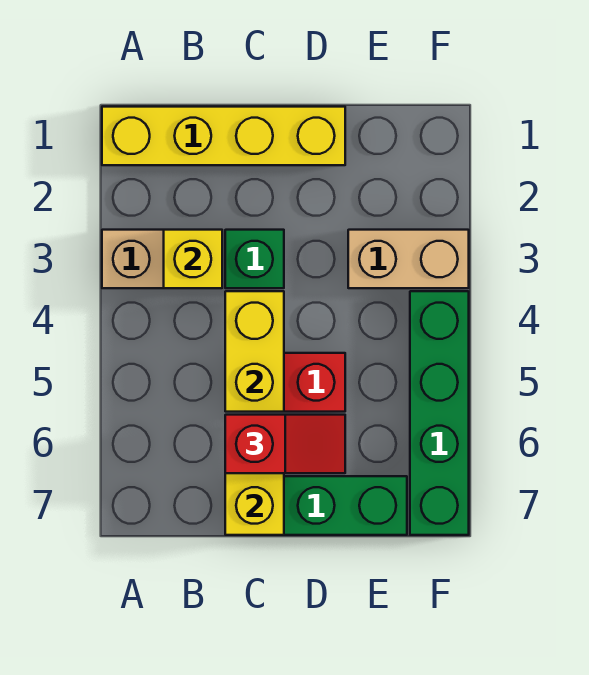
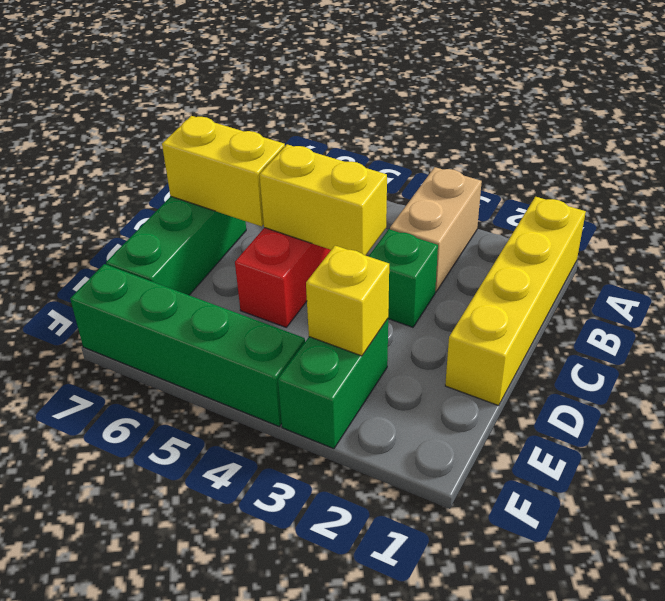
yellow brick B3 level 2 -> yellow brick E3 level 2
red slope C6:D6 level 3 top C -> none
tan brick E3:F3 level 1 -> green brick E3:F3 level 1

